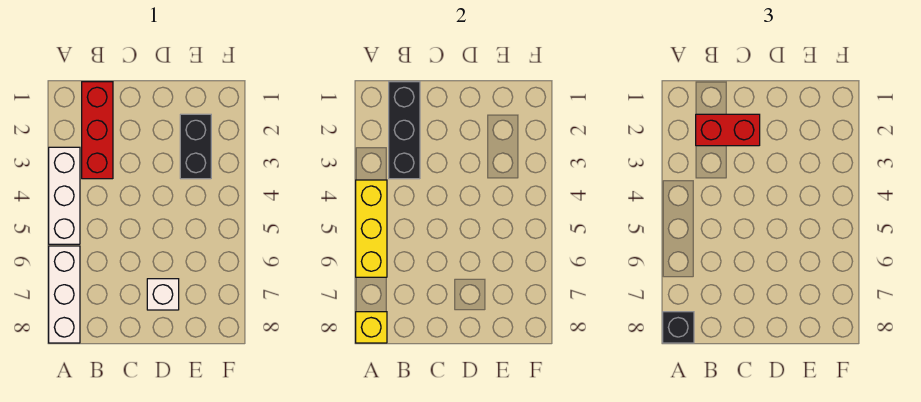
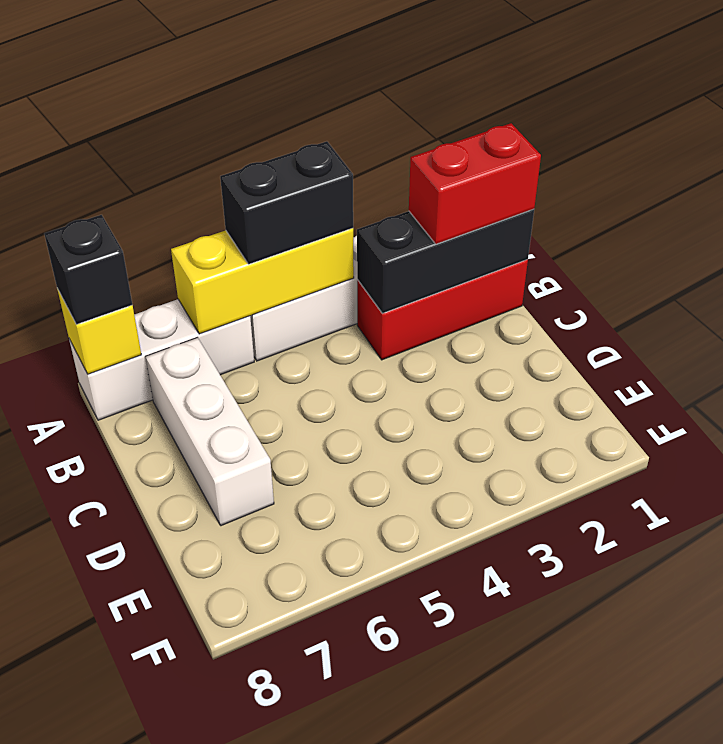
red brick B2:C2 level 3 -> red brick B1:B2 level 3
white brick D7 level 1 -> white brick B7:D7 level 1
black brick E2:E3 level 1 -> black brick A4:A5 level 3

